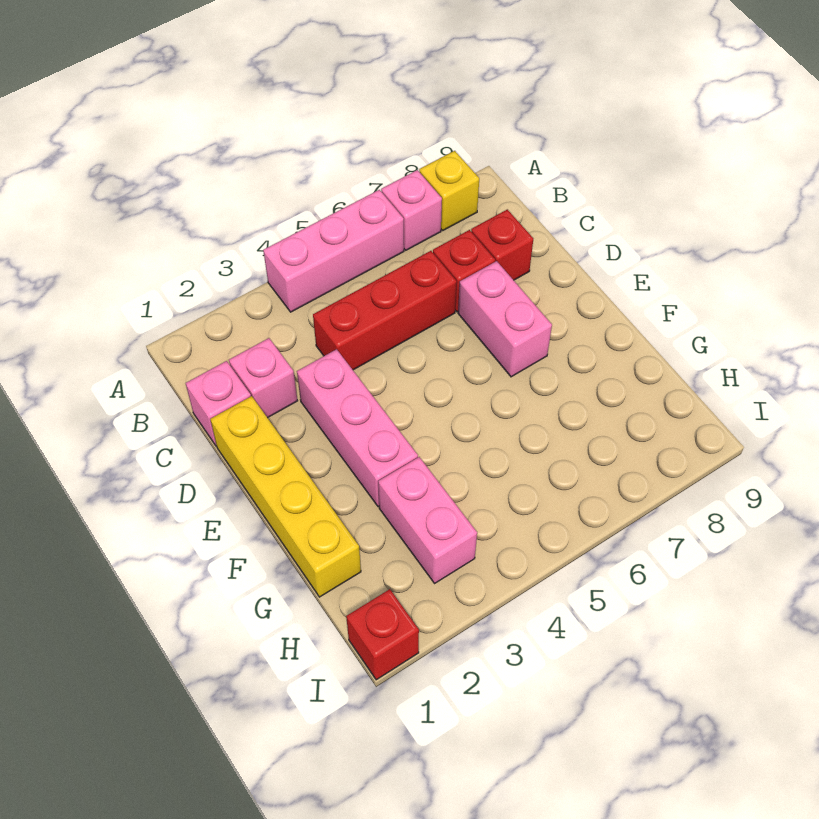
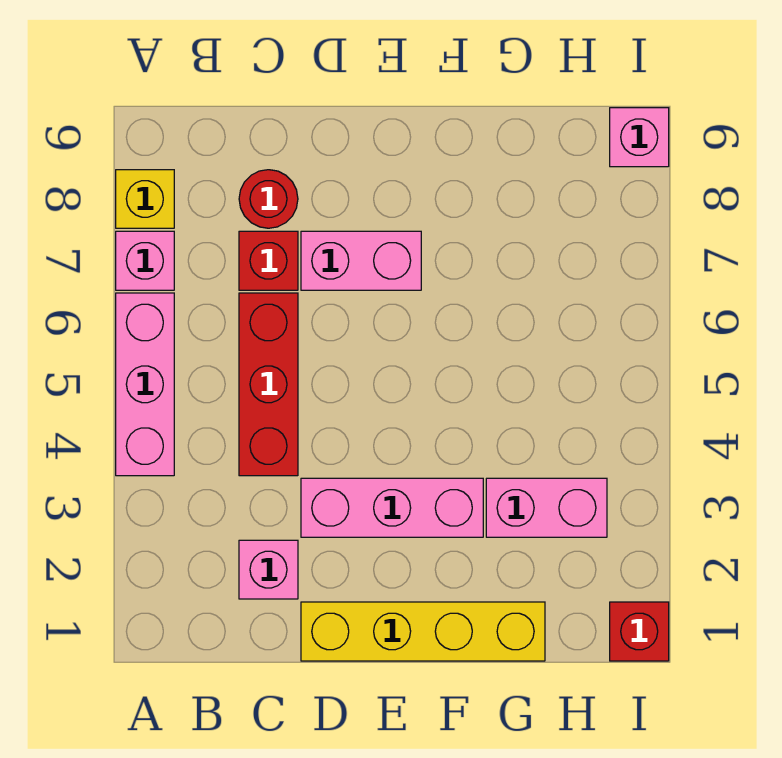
pink brick C1 level 1 -> pink brick I9 level 1
red brick C8 level 1 -> red round brick C8 level 1

